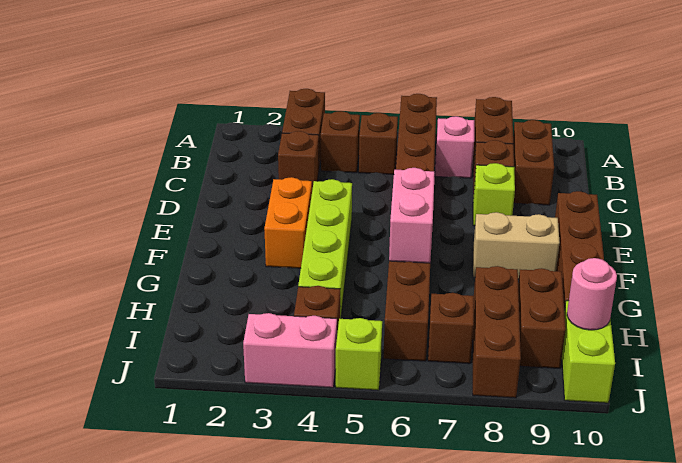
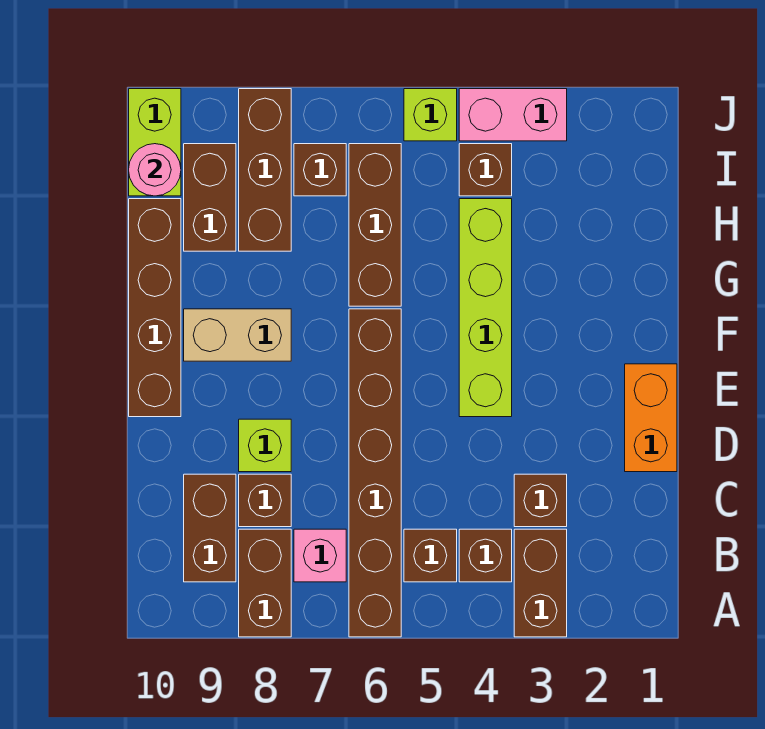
orange brick E3:F3 level 1 -> orange brick D1:E1 level 1
pink brick F6:G6 level 2 -> none

